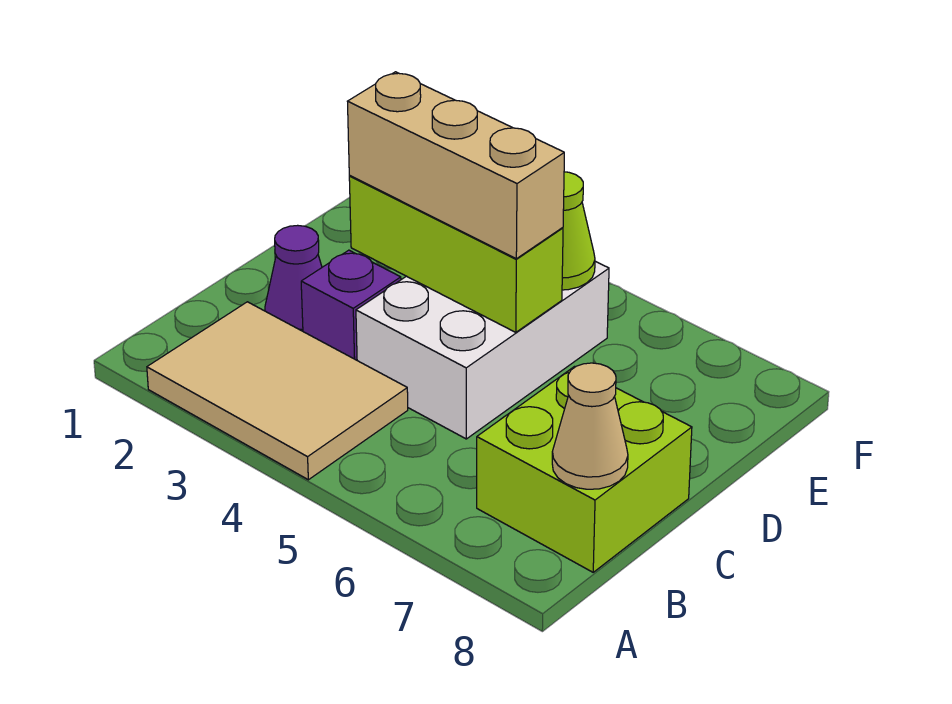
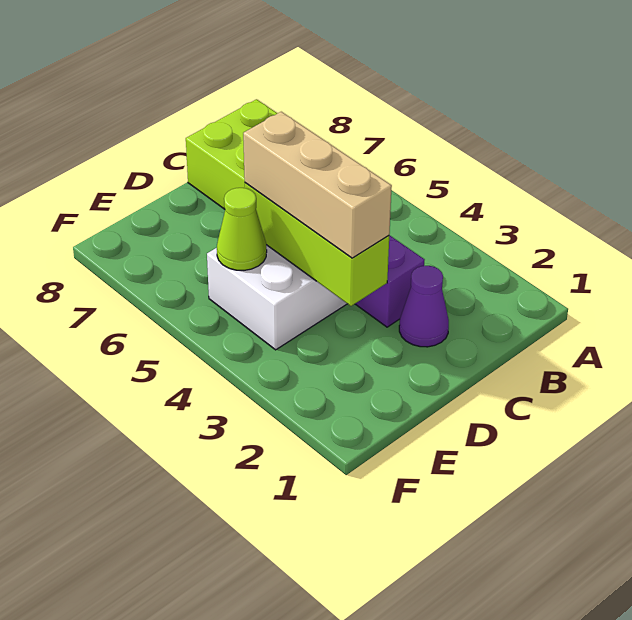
tan tile A2:B4 level 1 -> none
tan cone B8 level 2 -> none

